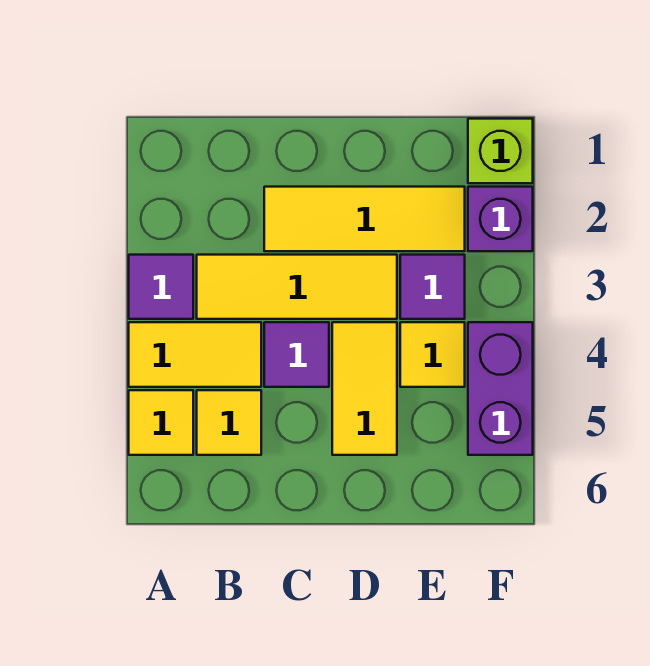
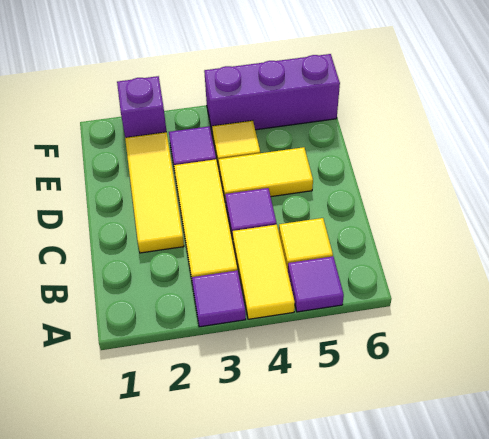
yellow tile A5 level 1 -> purple tile A5 level 1
lime brick F1 level 1 -> none
purple brick F4:F5 level 1 -> purple brick F4:F6 level 1

